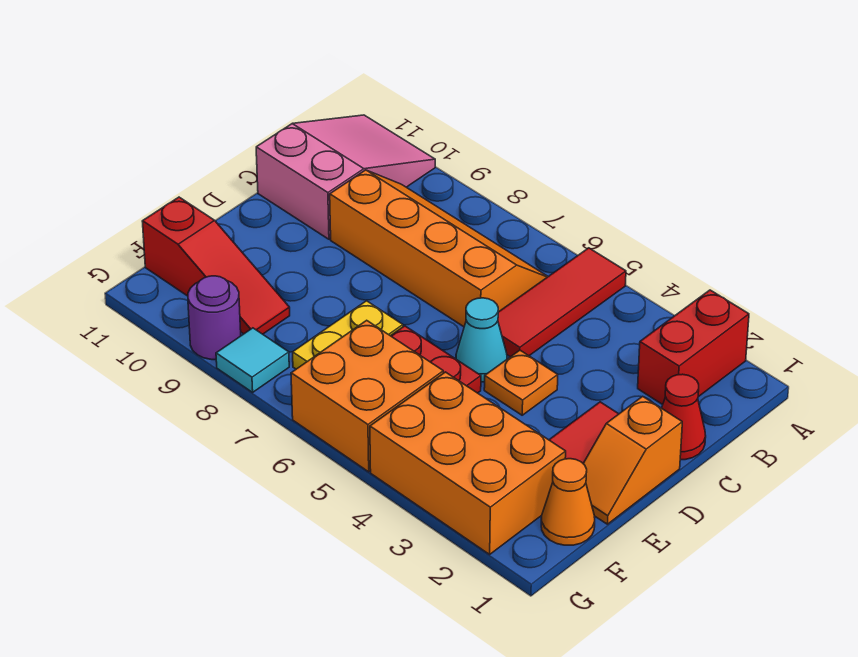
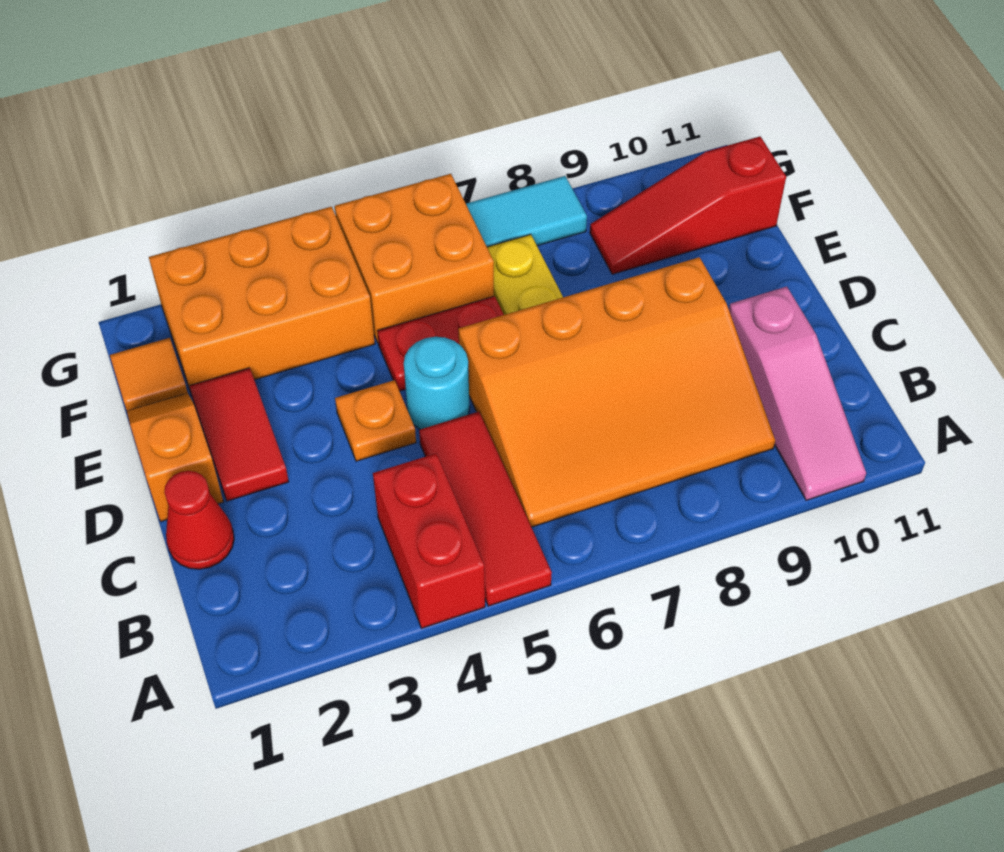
red brick A2:B2 level 1 -> red brick A4:B4 level 1
pink slope A10:C11 level 1 top C -> pink slope A10:C10 level 1 top C
orange slope B6:C9 level 1 top C -> orange slope B6:D9 level 1 top D
cyan cone D5 level 1 -> cyan round brick D5 level 1
orange cone F1 level 1 -> orange tile F1 level 1
cyan tile G8 level 1 -> cyan tile G7:G8 level 1
purple round brick G9 level 1 -> none

